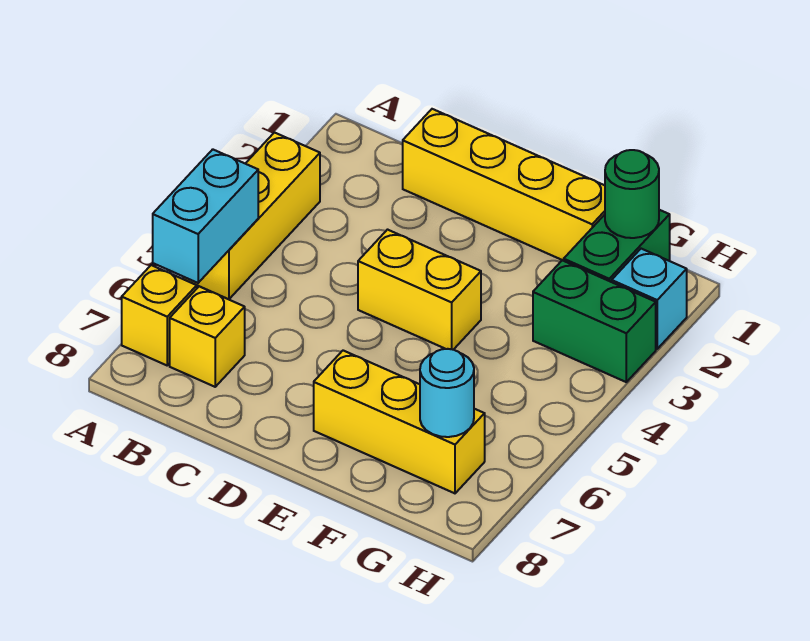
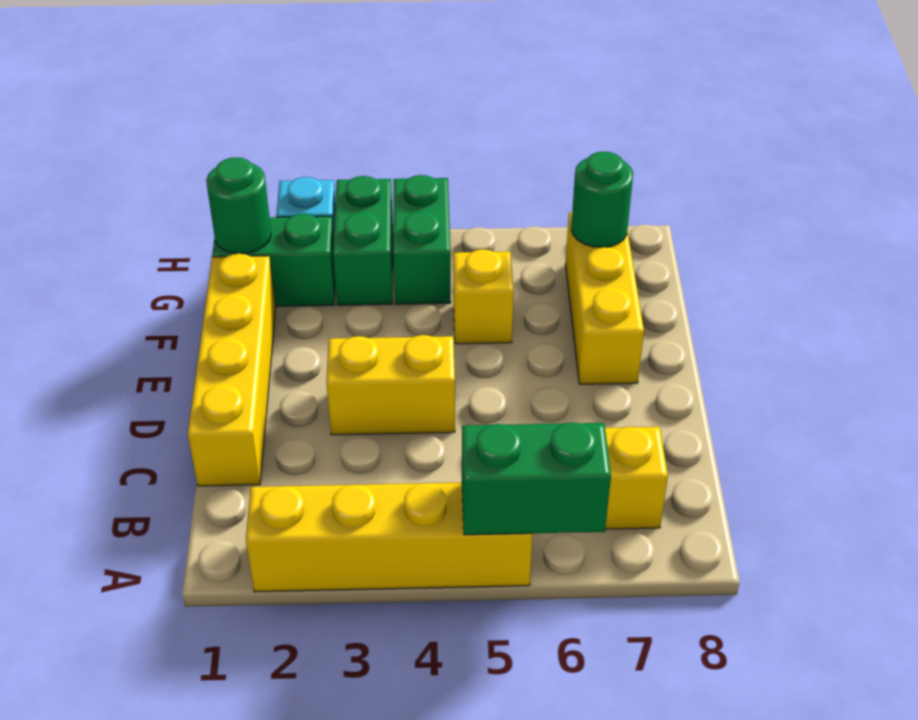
yellow brick A3:A5 level 1 -> yellow brick A2:A5 level 1
cyan brick A5:A6 level 2 -> green brick A5:A6 level 2
yellow brick A7 level 1 -> yellow brick F5 level 1
yellow brick D4:E4 level 1 -> yellow brick D3:D4 level 1
none -> green brick G4:H4 level 1
cyan round brick G7 level 2 -> green round brick G7 level 2

